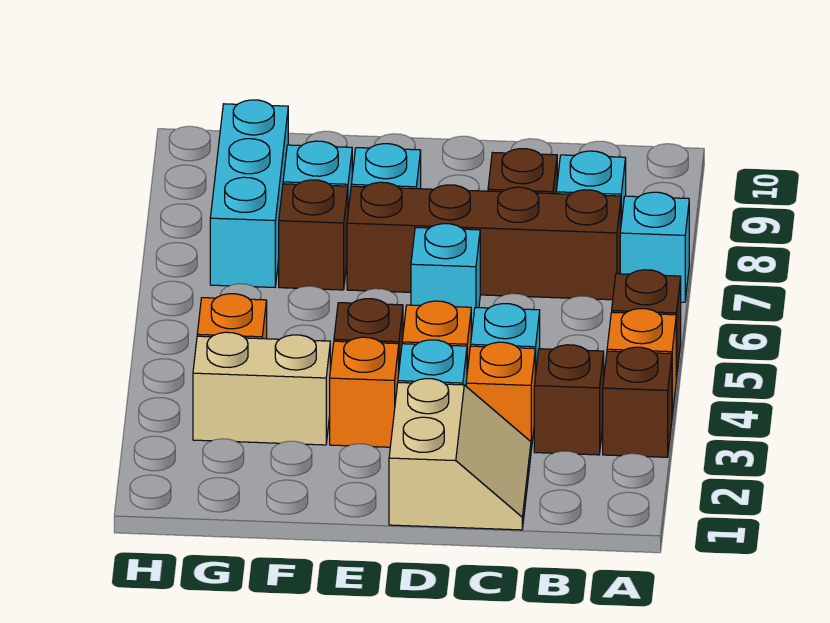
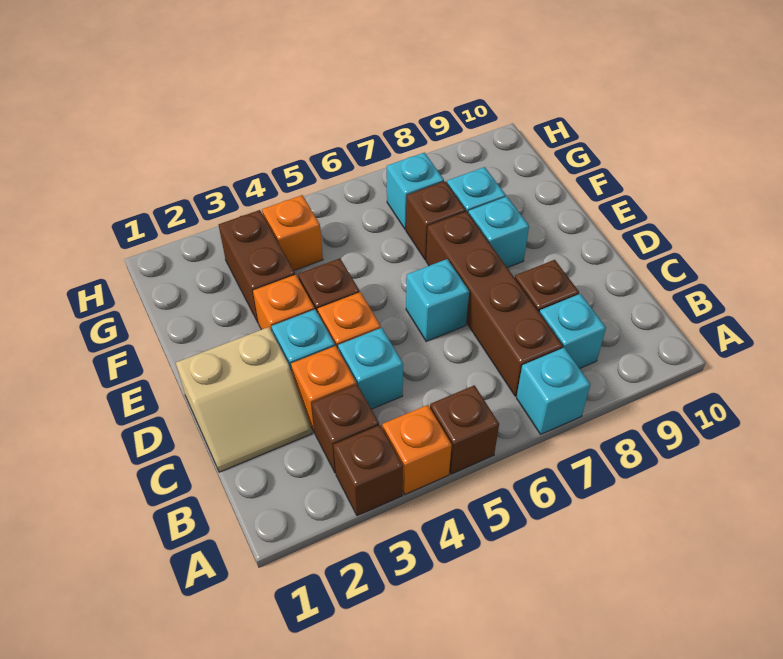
tan brick F3:G3 level 1 -> brown brick F3:G3 level 1
cyan brick G7:G9 level 1 -> cyan brick G7 level 1

